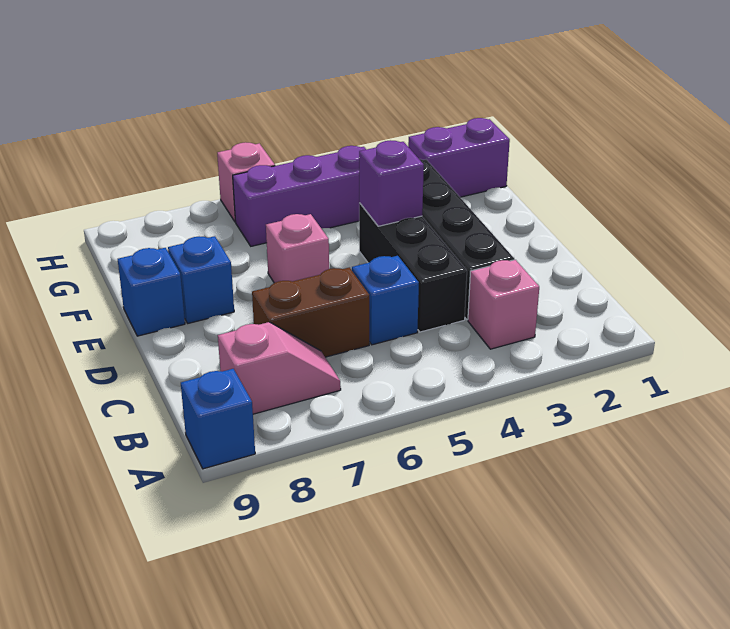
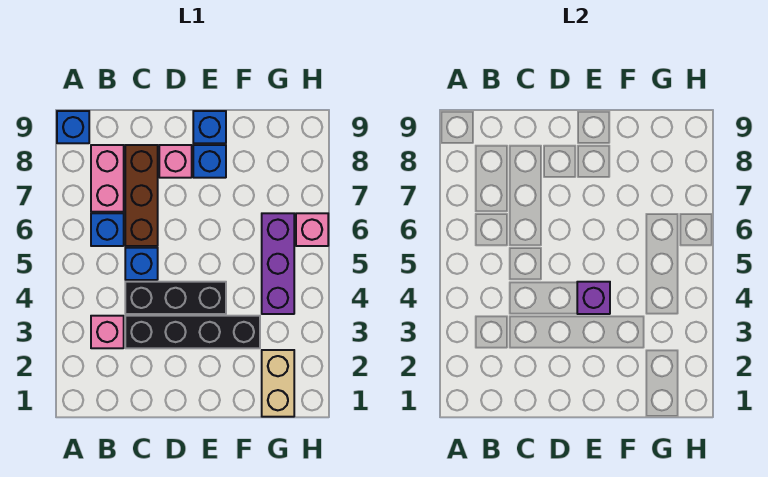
none -> blue brick B6 level 1
pink slope B7:B8 level 1 top 8 -> pink brick B7:B8 level 1
brown brick C6:C7 level 1 -> brown brick C6:C8 level 1
pink brick E6 level 1 -> pink brick D8 level 1
purple brick G1:G2 level 1 -> tan brick G1:G2 level 1

